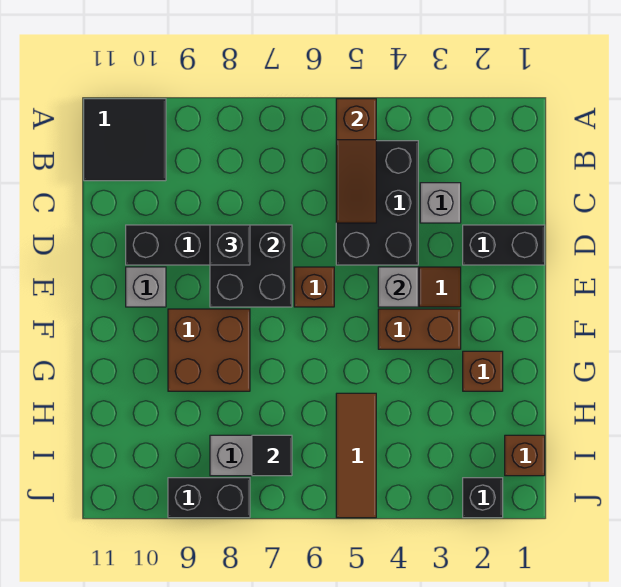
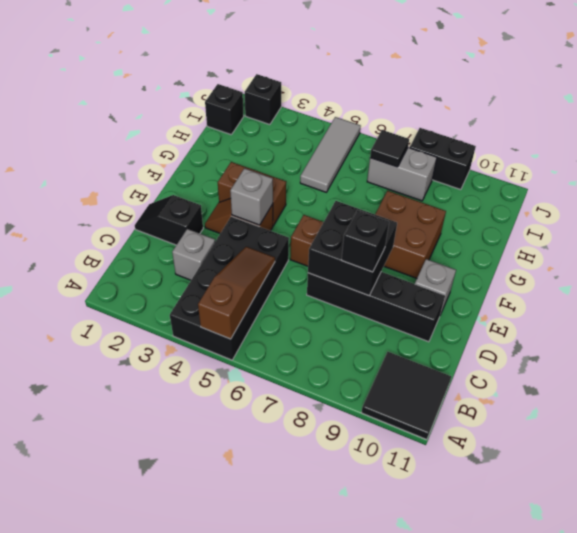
black brick B4:D5 level 1 -> black brick A4:D5 level 1
black brick D1:D2 level 1 -> black slope D1:D2 level 1 top 2
brown brick G2 level 1 -> none
brown tile H5:J5 level 1 -> grey tile H5:J5 level 1
brown brick I1 level 1 -> black brick I1 level 1

